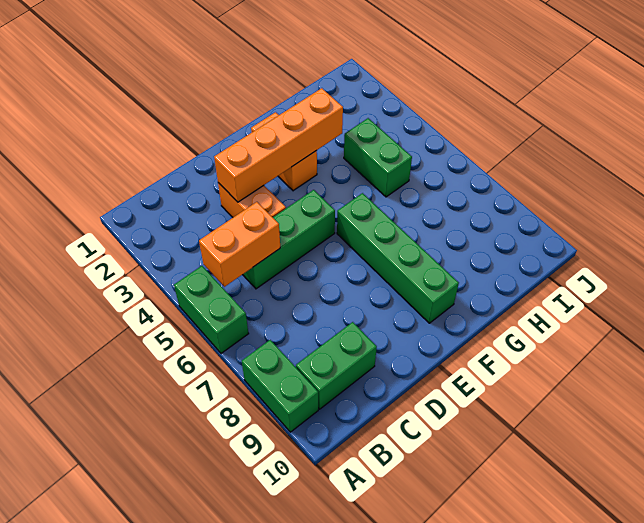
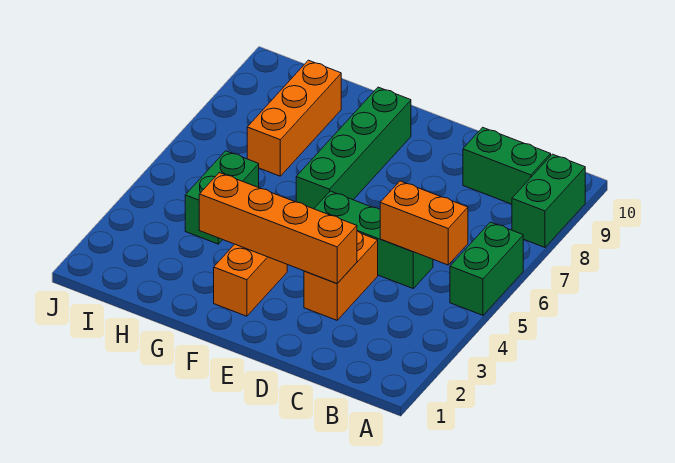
none -> orange brick H7:H9 level 1

